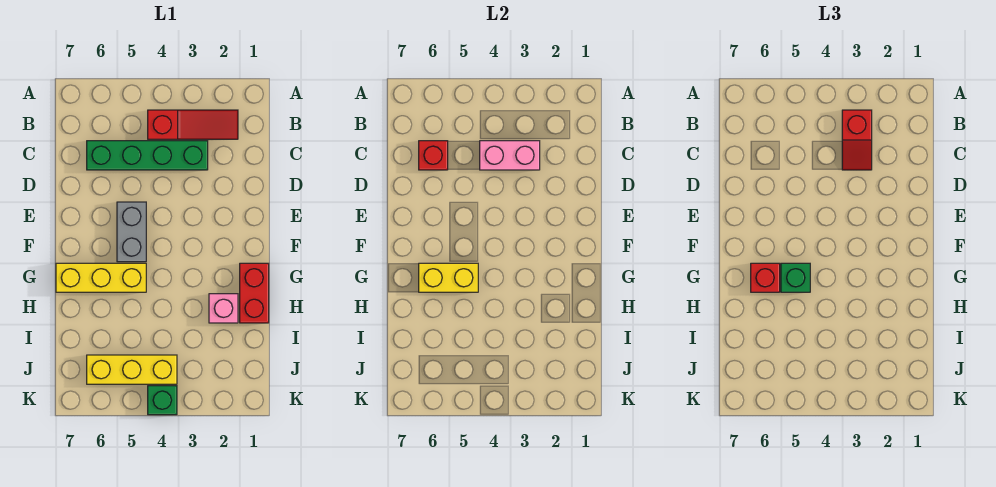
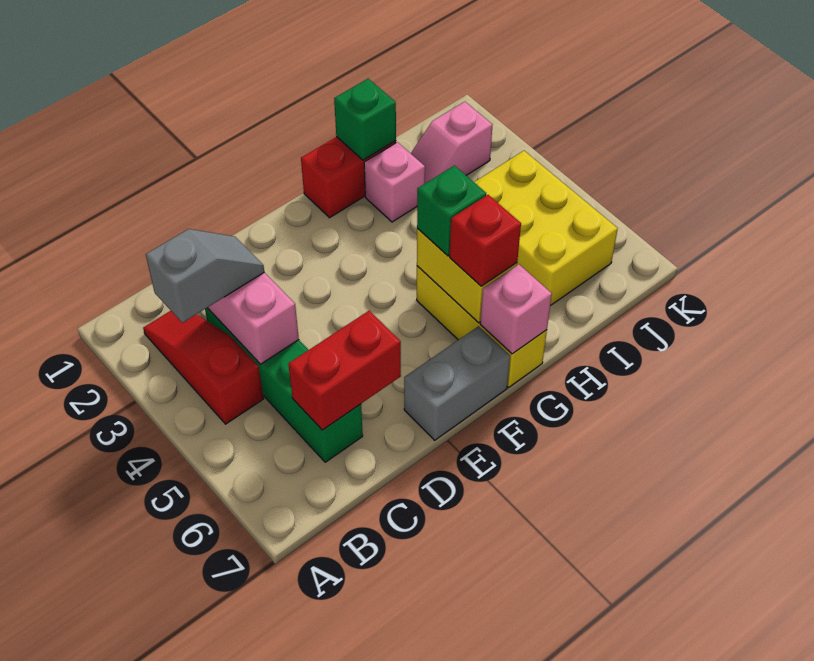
red slope B3:C3 level 3 top B -> grey slope B3:C3 level 3 top B
red brick C6 level 2 -> red brick C6:D6 level 2
grey brick E5:F5 level 1 -> grey brick E7:F7 level 1
none -> pink brick G7 level 2
none -> pink slope I2:J2 level 1 top J
yellow brick J4:J6 level 1 -> yellow brick I4:J6 level 1
green brick K4 level 1 -> green brick H1 level 2

